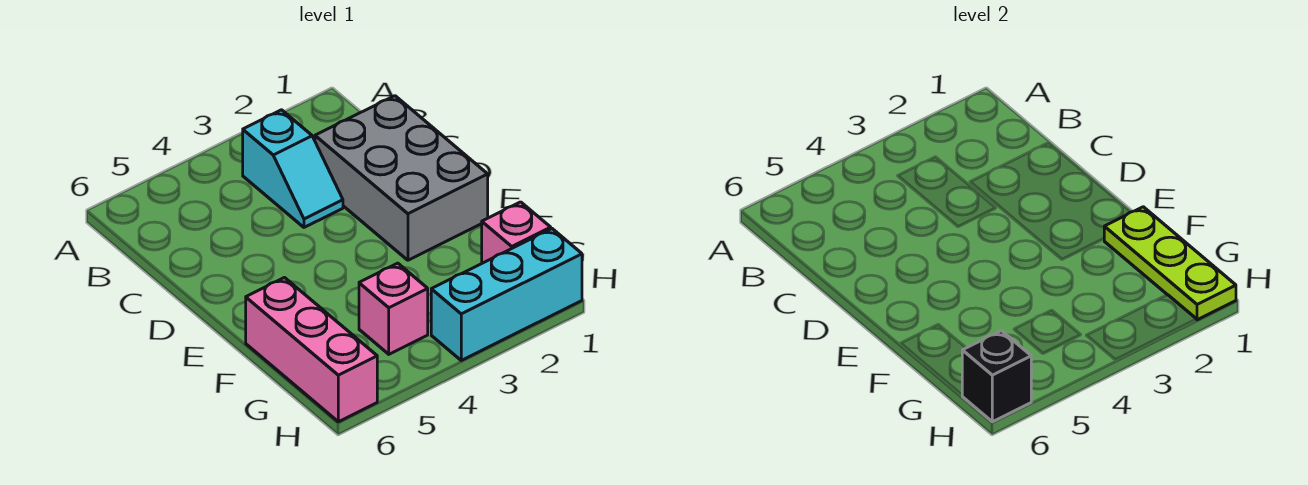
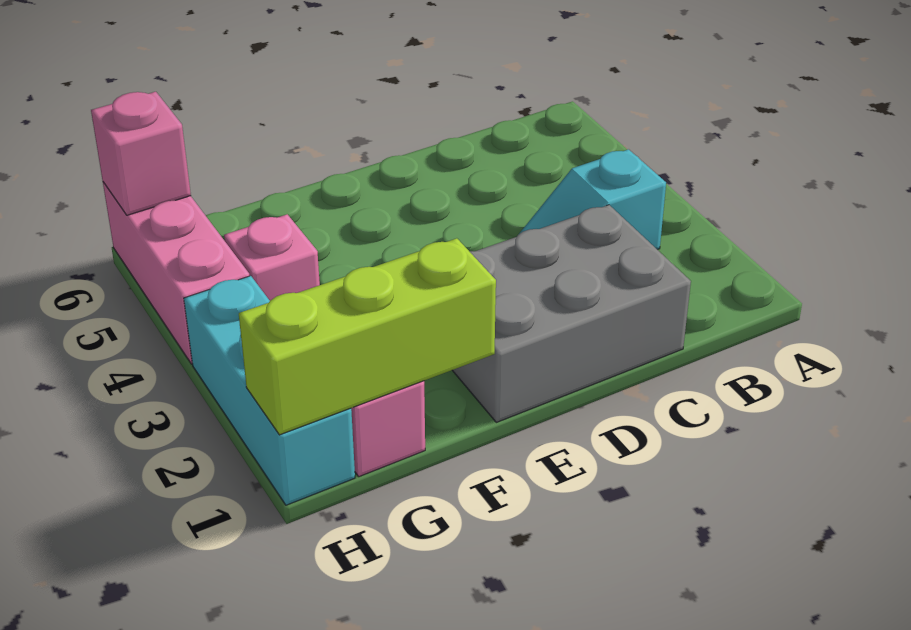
lime plate F1:H1 level 2 -> lime brick F1:H1 level 2
pink brick F6:H6 level 1 -> pink brick H4:H6 level 1
black brick H6 level 2 -> pink brick H6 level 2

